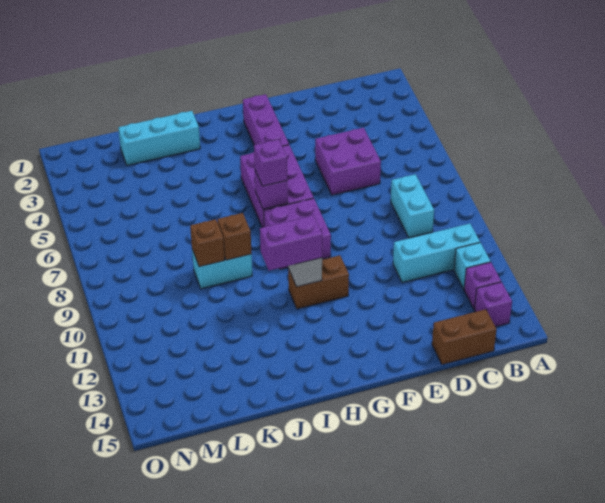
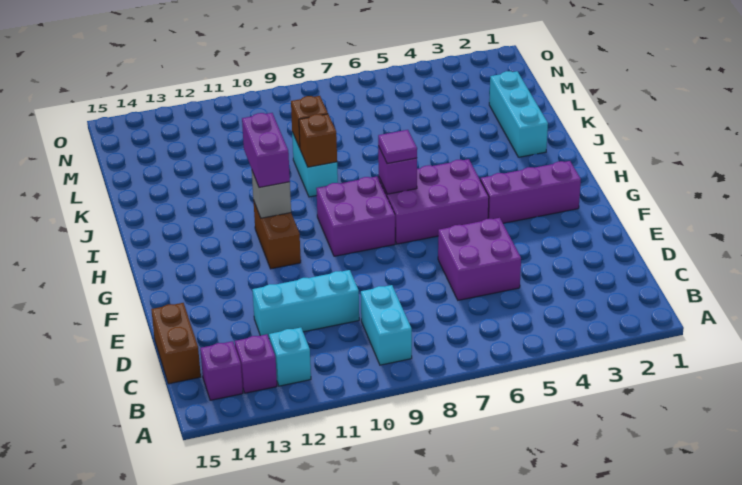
cyan brick B11:D11 level 1 -> cyan brick D10:D12 level 1
cyan brick C8:C9 level 1 -> cyan brick B9:C9 level 1
purple brick H7 level 3 -> purple tile H7 level 3

